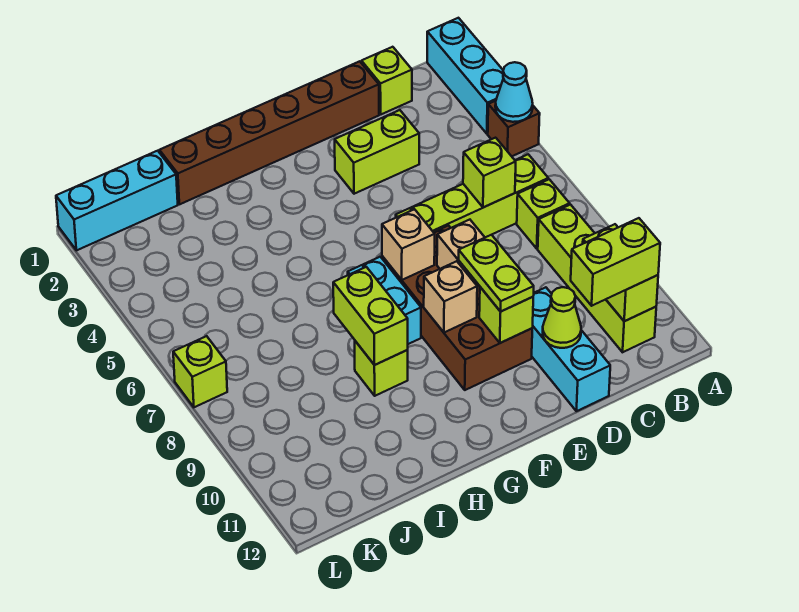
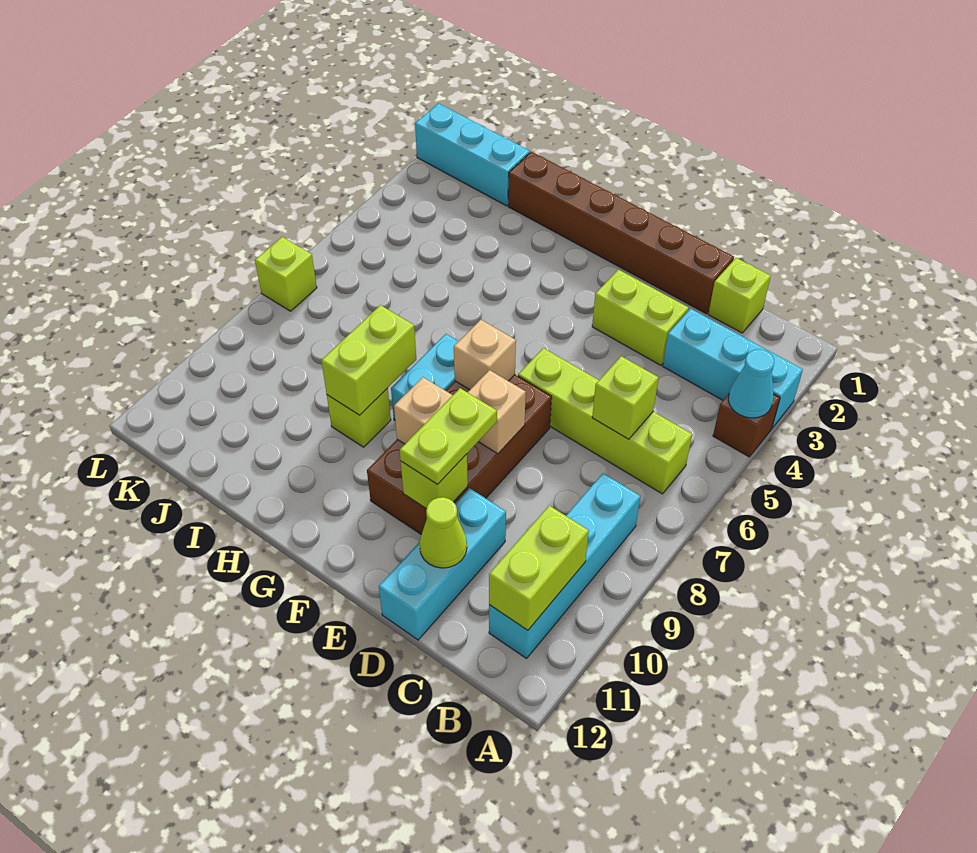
cyan brick A1:A3 level 1 -> cyan brick A3:C3 level 1
lime brick B7 level 1 -> none
lime brick B8:B11 level 1 -> cyan brick B8:B11 level 1
lime brick B11:C11 level 3 -> none

